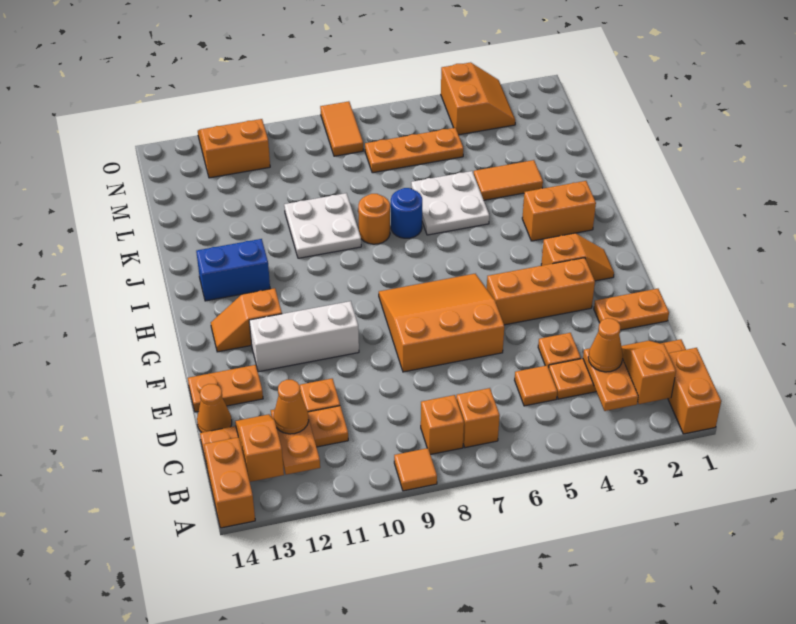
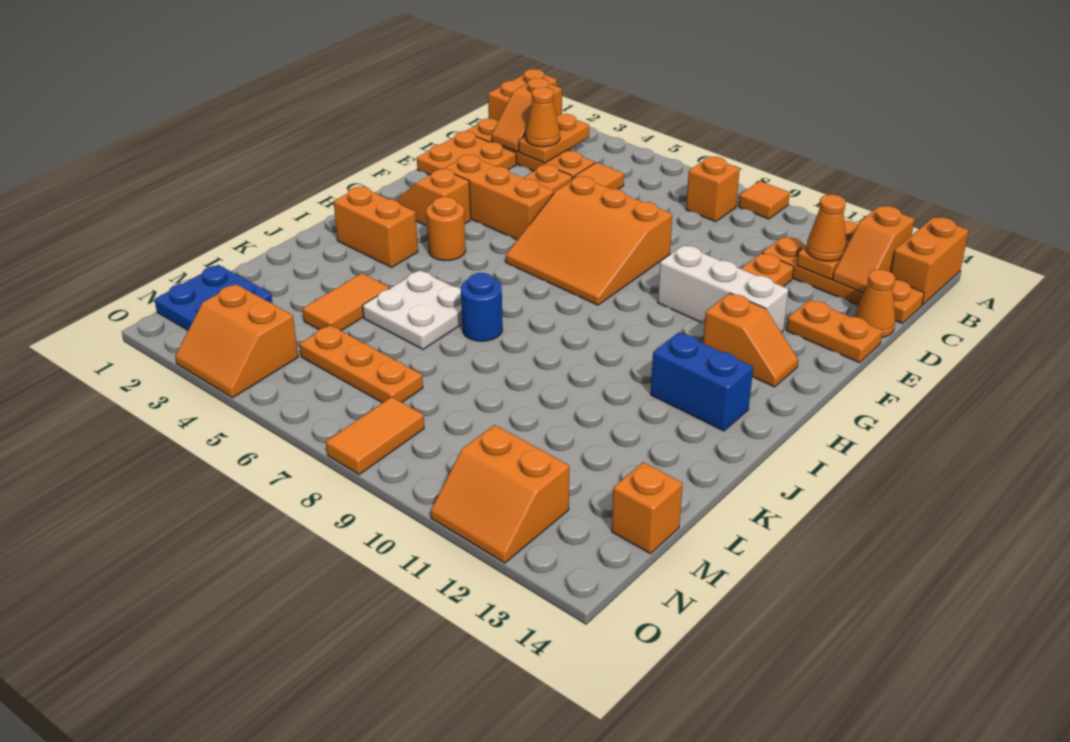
orange brick B7 level 1 -> orange brick M14 level 1
orange plate E1:E2 level 1 -> orange plate D1:E2 level 1
orange round brick J8 level 1 -> orange round brick H4 level 1
white plate J9:K10 level 1 -> none
orange tile K3:K4 level 1 -> orange tile K4:L4 level 1
none -> blue plate M1:N2 level 1
orange slope N3:O4 level 1 top 4 -> orange slope N3:O4 level 1 top N

